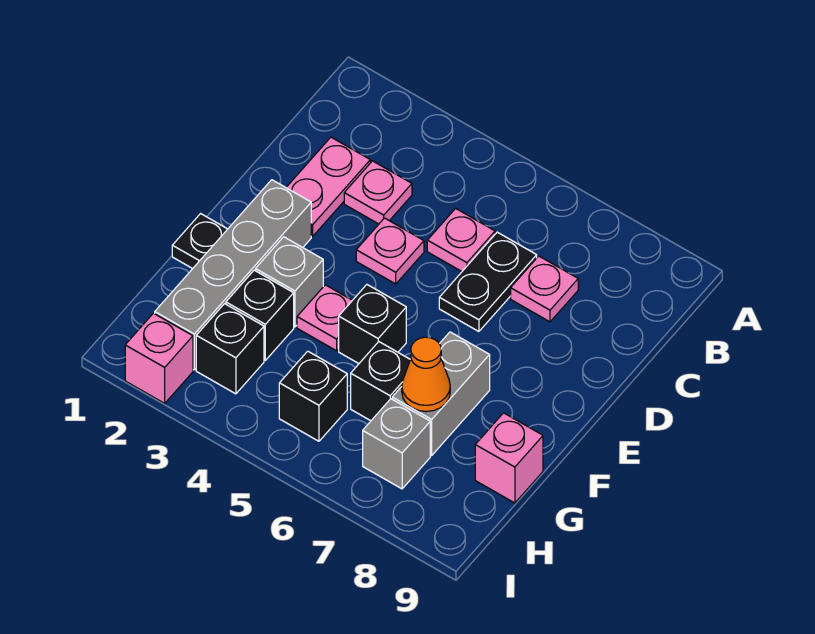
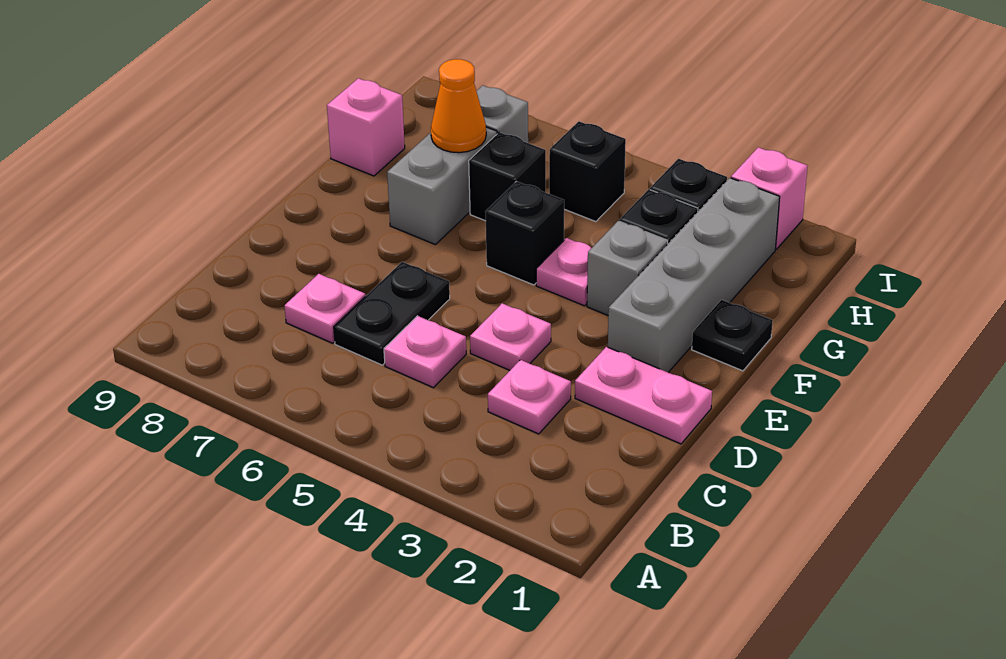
pink plate C2:D2 level 1 -> pink plate D1:D2 level 1

